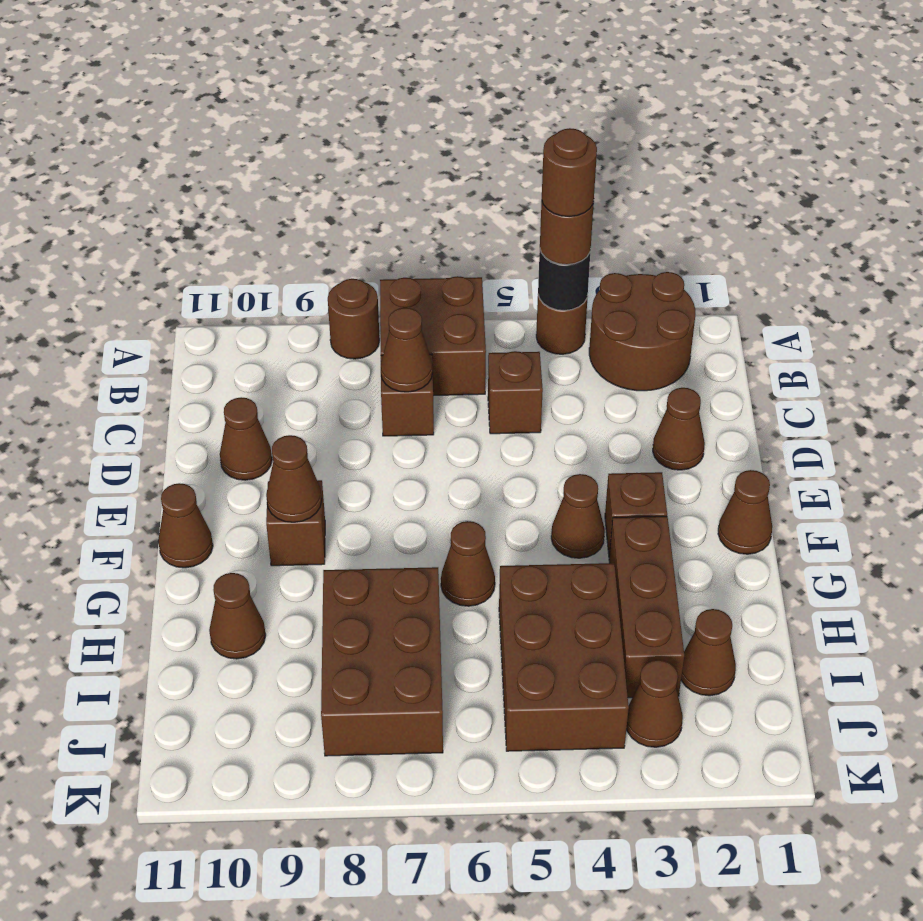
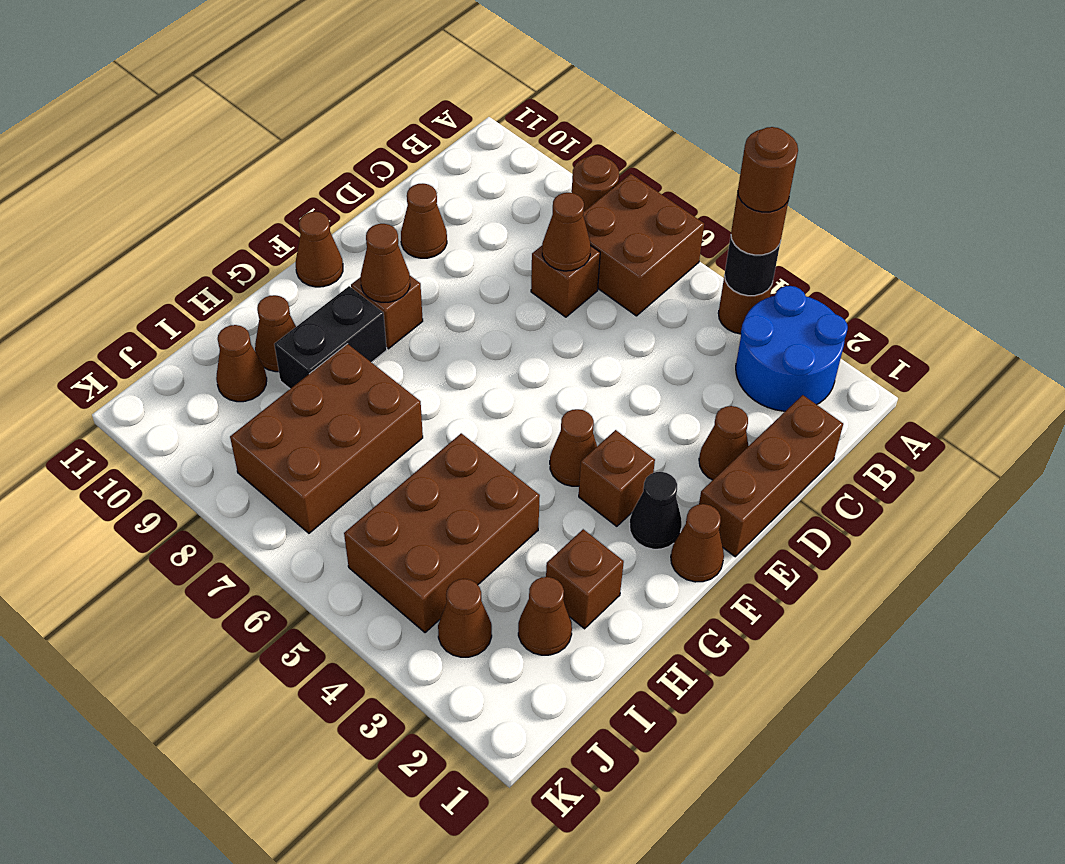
brown round brick A2:B3 level 1 -> blue round brick A2:B3 level 1
brown brick C5 level 1 -> brown brick H2 level 1
none -> black cone F2 level 1
brown brick G3:I3 level 1 -> brown brick C1:E1 level 1
brown cone G6 level 1 -> brown cone I10 level 1
none -> black brick G9:H9 level 1

